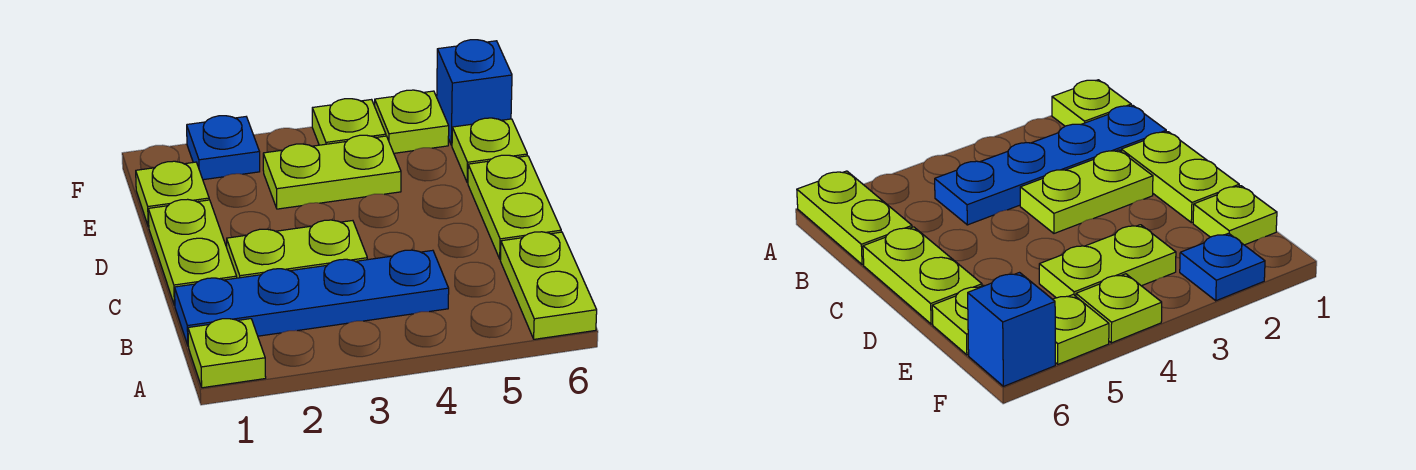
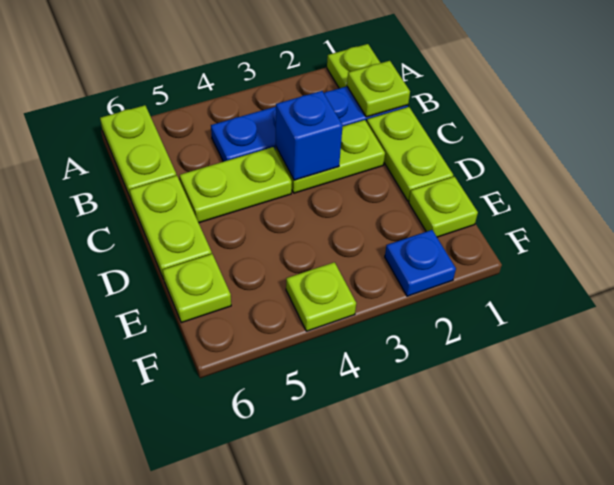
lime plate E3:E4 level 1 -> lime plate C4:C5 level 1
lime plate F5 level 1 -> lime plate B1 level 2
blue brick F6 level 1 -> blue brick C3 level 2

